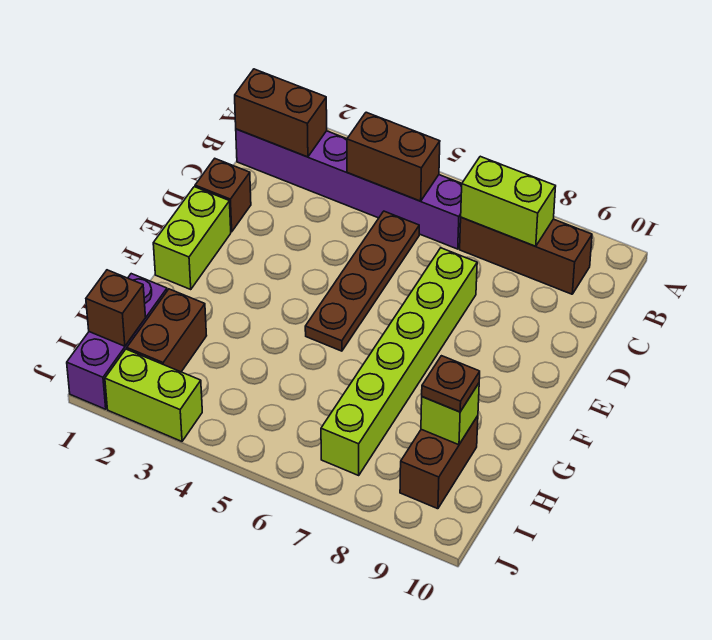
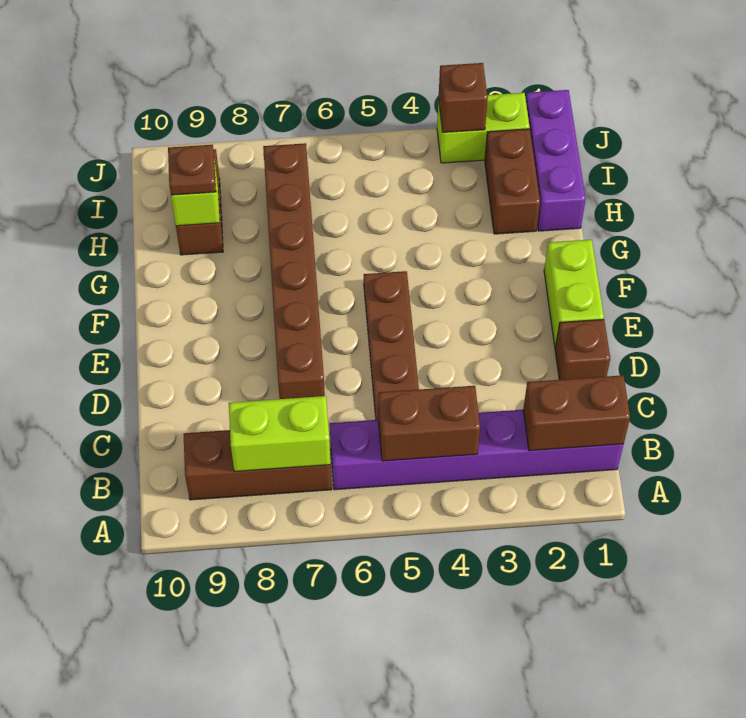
lime brick D7:I7 level 1 -> brown brick D7:I7 level 1
brown brick I1 level 2 -> brown brick J3 level 2

